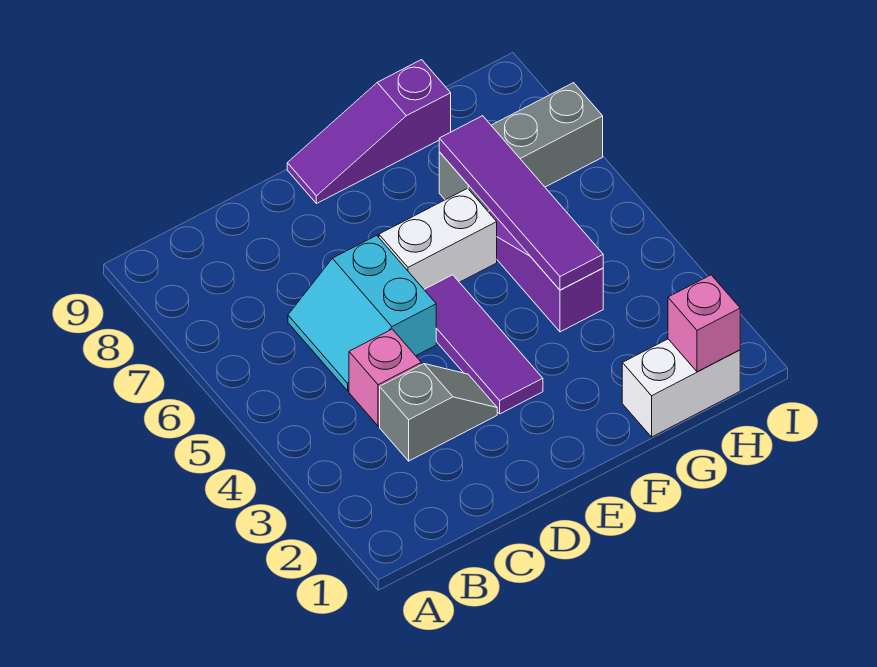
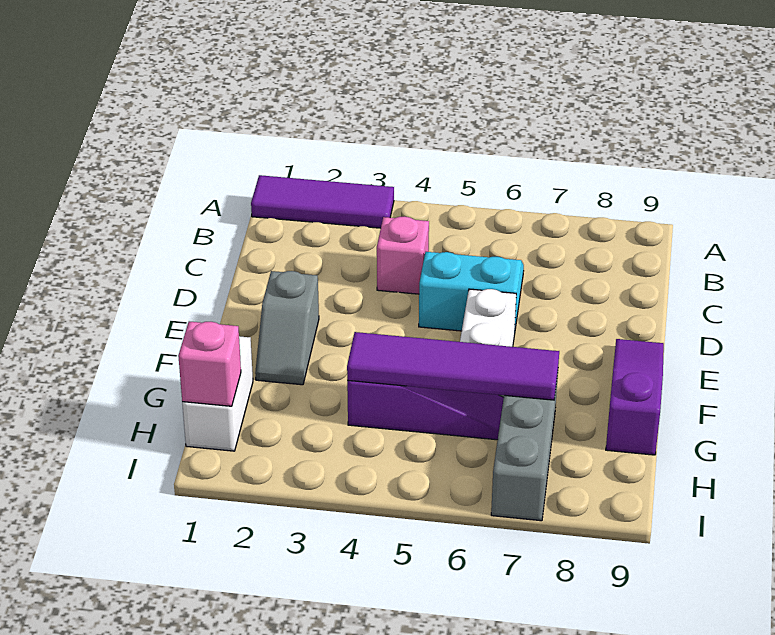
grey slope C3:D3 level 1 top C -> grey slope E2:F2 level 1 top E
purple tile E3:E5 level 1 -> purple tile A1:A3 level 1

